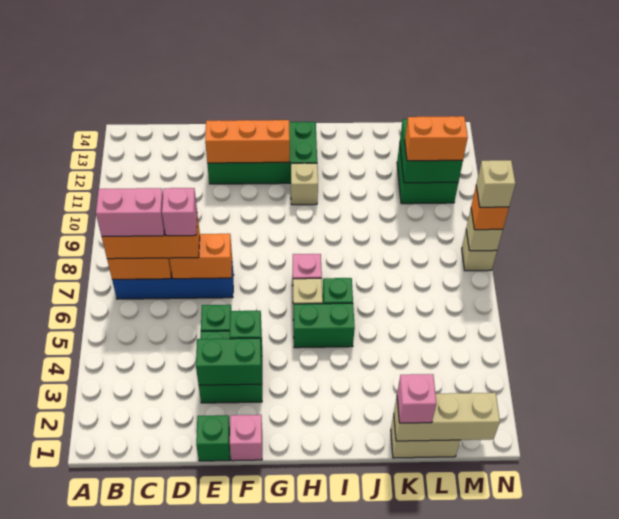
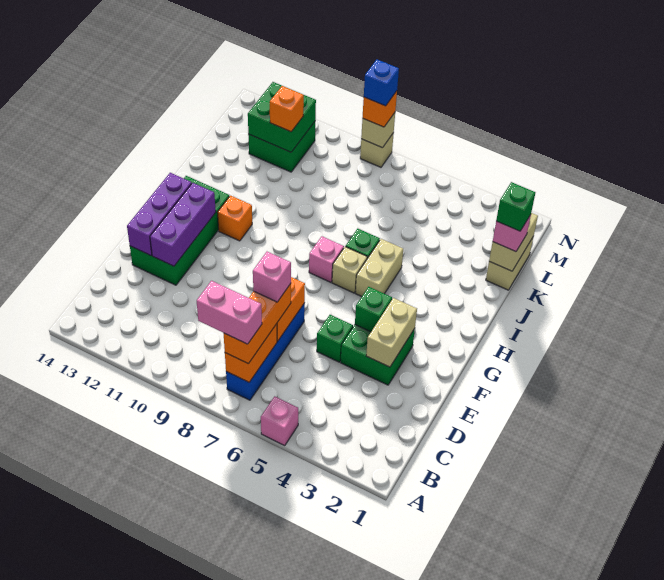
pink brick B7:C7 level 4 -> pink brick B7:B8 level 4
green brick E1 level 1 -> green brick K1 level 4
green brick E3:F3 level 2 -> tan brick E3:F3 level 2
orange brick E12:G12 level 2 -> purple brick E12:G12 level 2
none -> purple brick E13:G13 level 2
pink brick F1 level 1 -> pink brick A5 level 1
green brick H5:I5 level 1 -> tan brick H5:I5 level 1
tan brick H11 level 1 -> orange brick H11 level 1
tan brick K1:M1 level 2 -> tan brick K1:L1 level 2
orange brick L11:M11 level 3 -> orange brick L11 level 3
tan brick N8 level 4 -> blue brick N8 level 4

